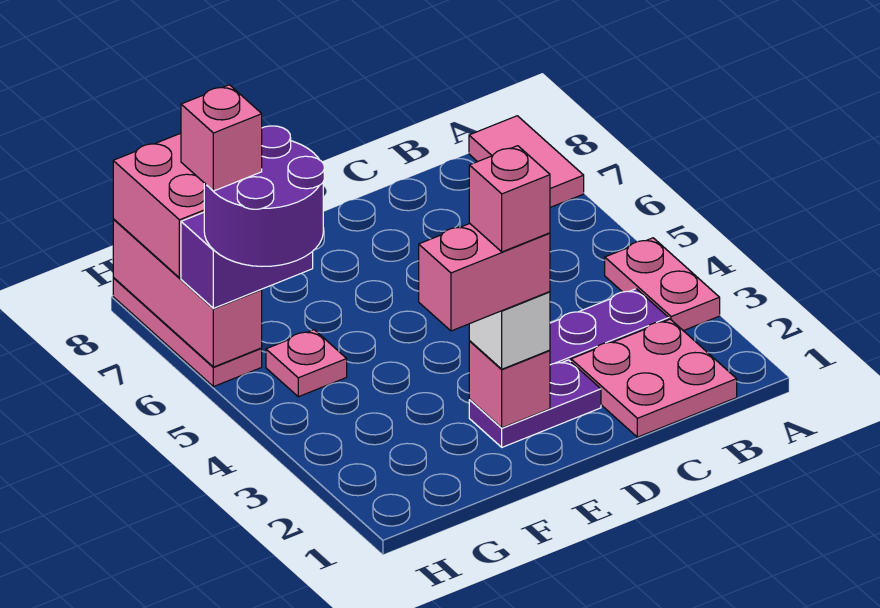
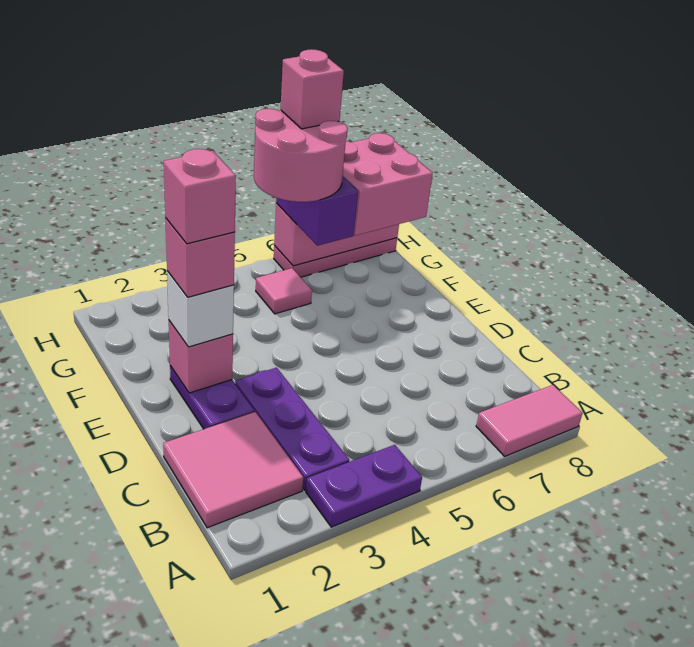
pink plate A3:A4 level 1 -> purple plate A3:A4 level 1
pink plate B1:C2 level 1 -> pink tile B1:C2 level 1
pink brick E2:F2 level 4 -> pink brick E2 level 4
pink plate G5 level 1 -> pink tile G5 level 1
purple round brick G5:H6 level 4 -> pink round brick G5:H6 level 4

